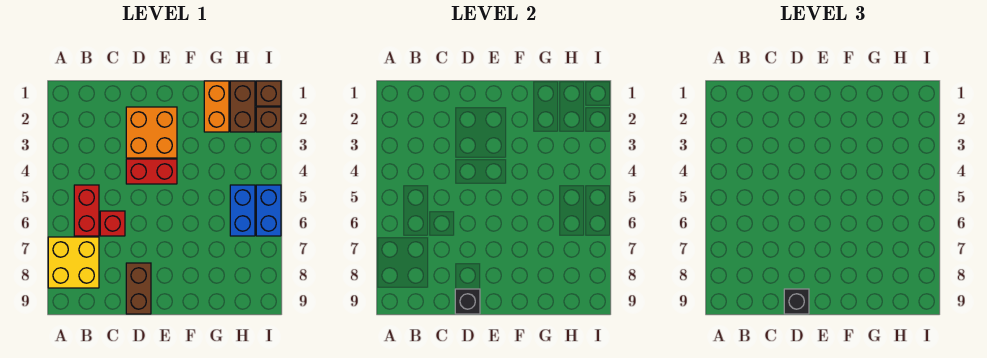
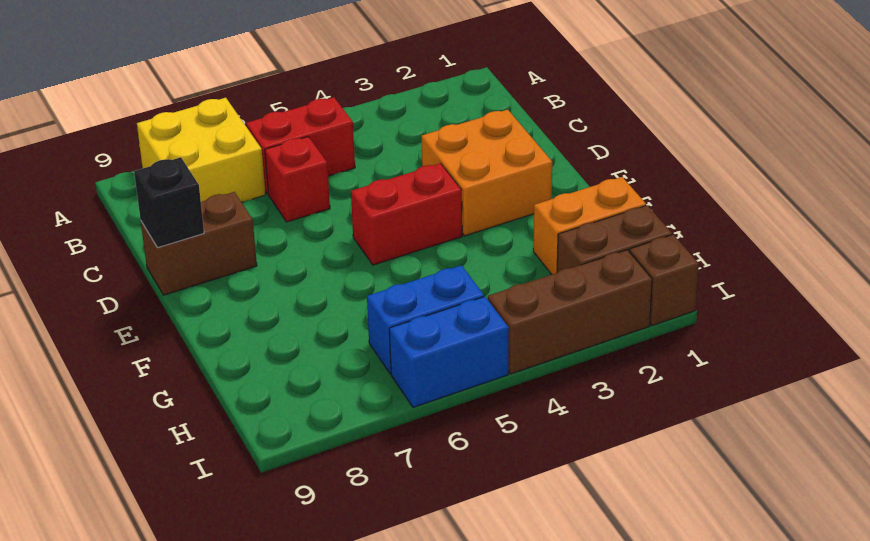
red brick D4:E4 level 1 -> red brick E4:E5 level 1
black brick D9 level 3 -> none
brown brick I2 level 1 -> brown brick I2:I4 level 1

